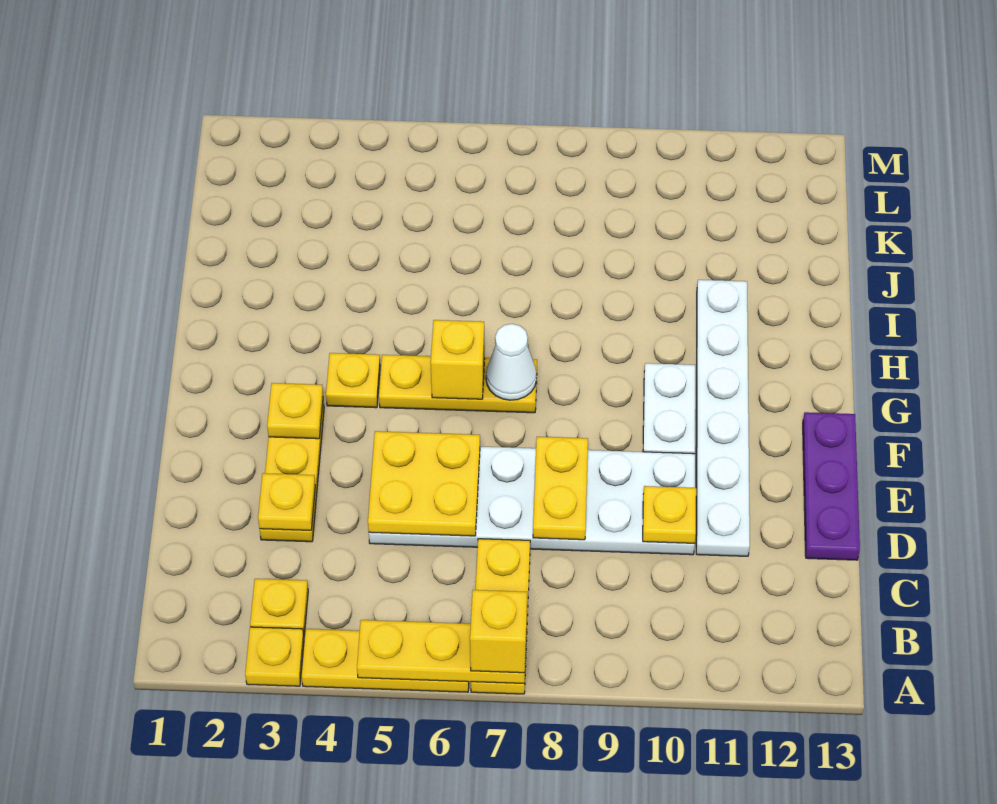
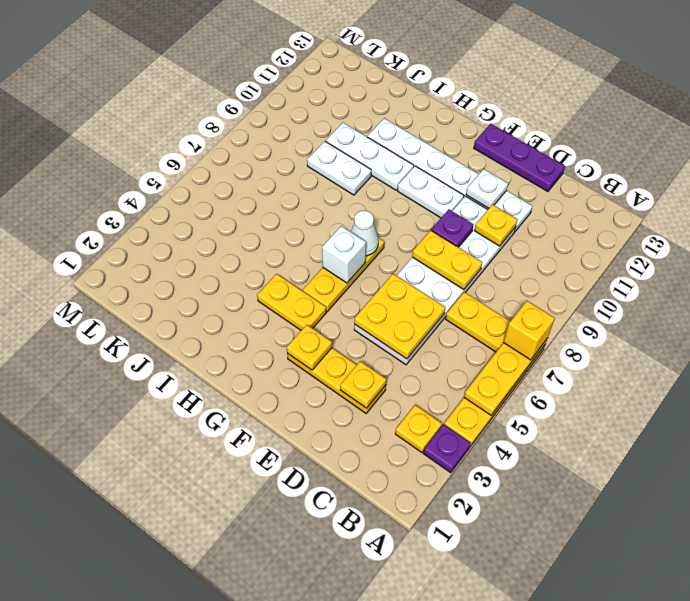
yellow plate A3 level 1 -> purple plate A3 level 1
none -> purple plate E9 level 2
none -> white plate E11 level 2
yellow plate G4 level 1 -> yellow plate G4:H4 level 1
yellow brick G6 level 2 -> white brick G6 level 2
none -> white plate H10:J10 level 1
none -> white plate I9:J9 level 1

